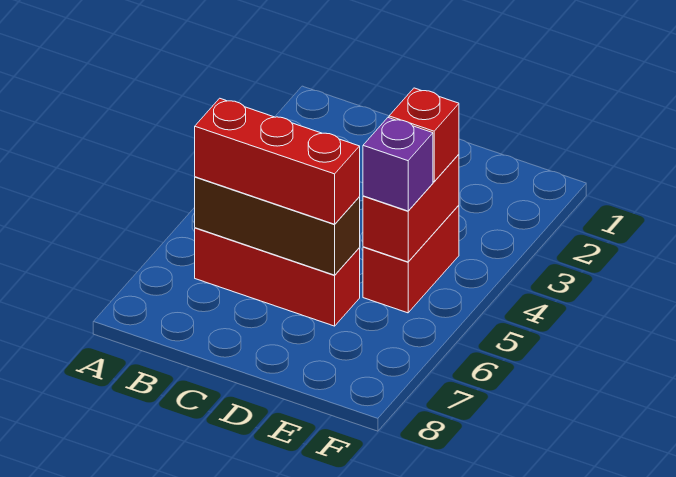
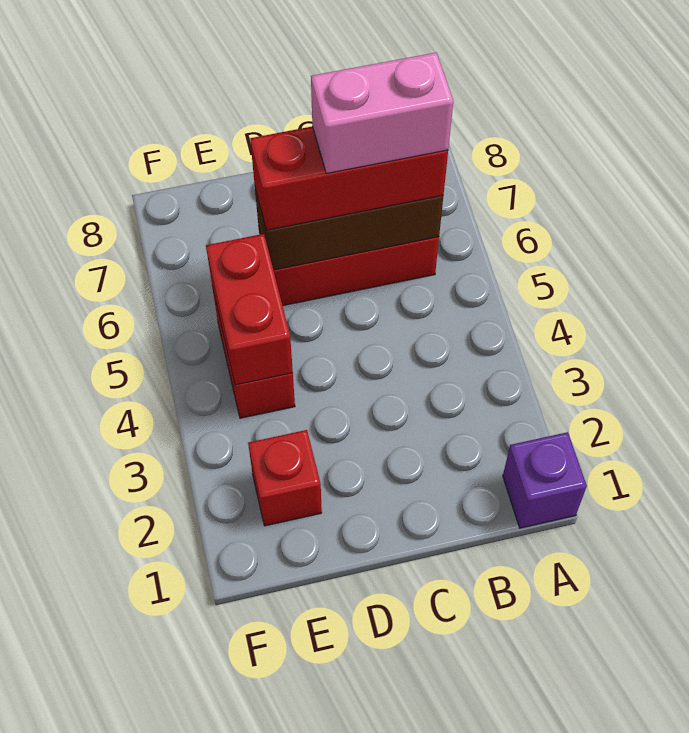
none -> pink brick B6:C6 level 4
red brick E4 level 3 -> red brick E2 level 1
purple brick E5 level 3 -> purple brick A1 level 1

